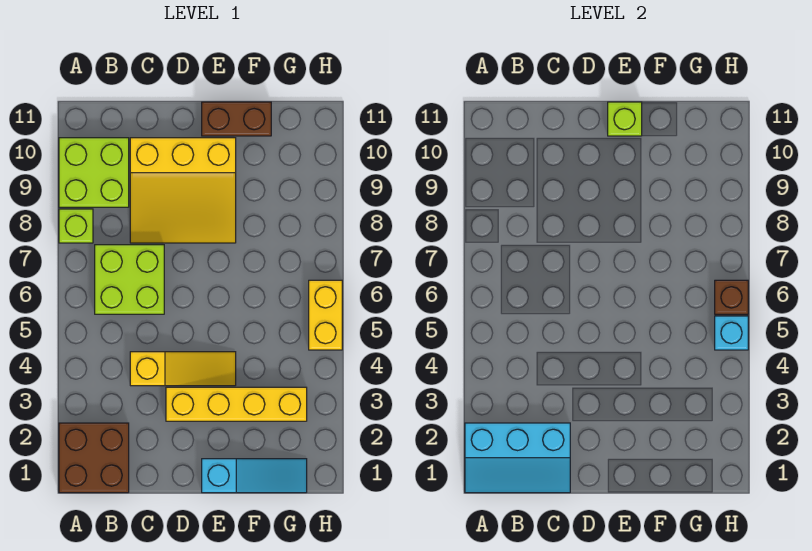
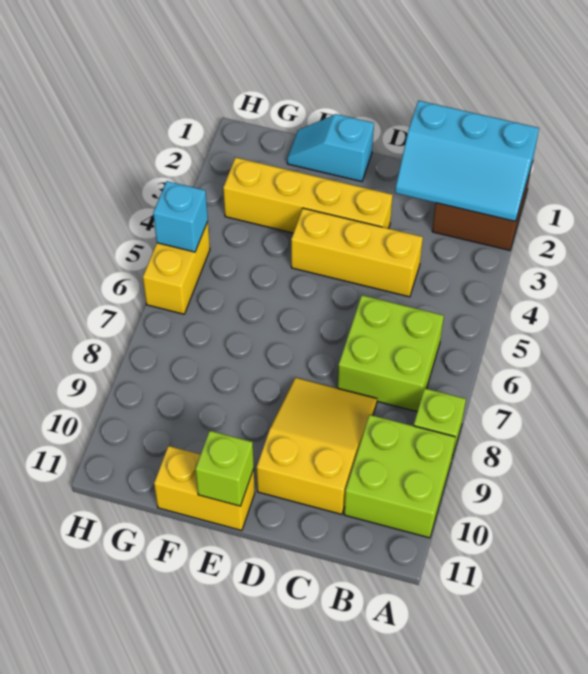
cyan slope A1:C2 level 2 top 2 -> cyan slope A1:C2 level 2 top 1
yellow slope C4:E4 level 1 top C -> yellow brick C4:E4 level 1
yellow slope C8:E10 level 1 top 10 -> yellow slope C8:D10 level 1 top 10
cyan slope E1:G1 level 1 top E -> cyan slope E1:F1 level 1 top E
brown brick E11:F11 level 1 -> yellow brick E11:F11 level 1
brown brick H6 level 2 -> none

